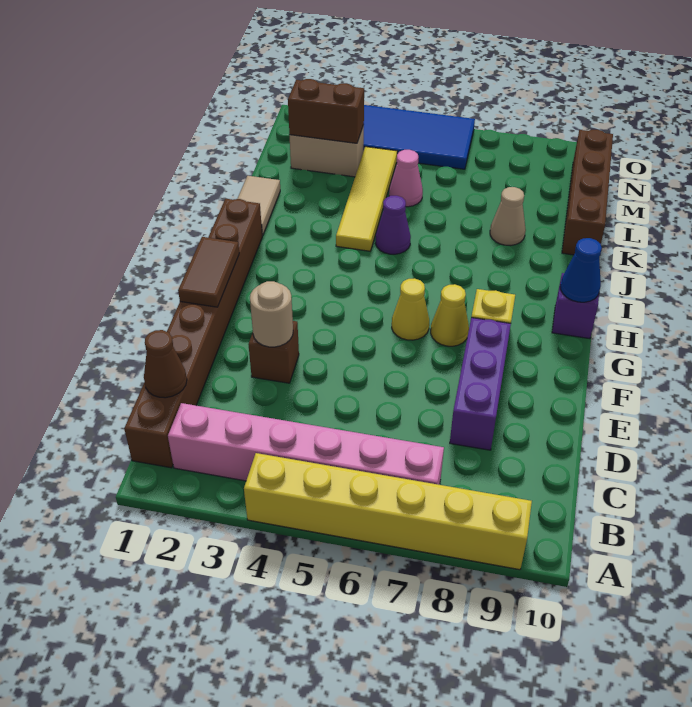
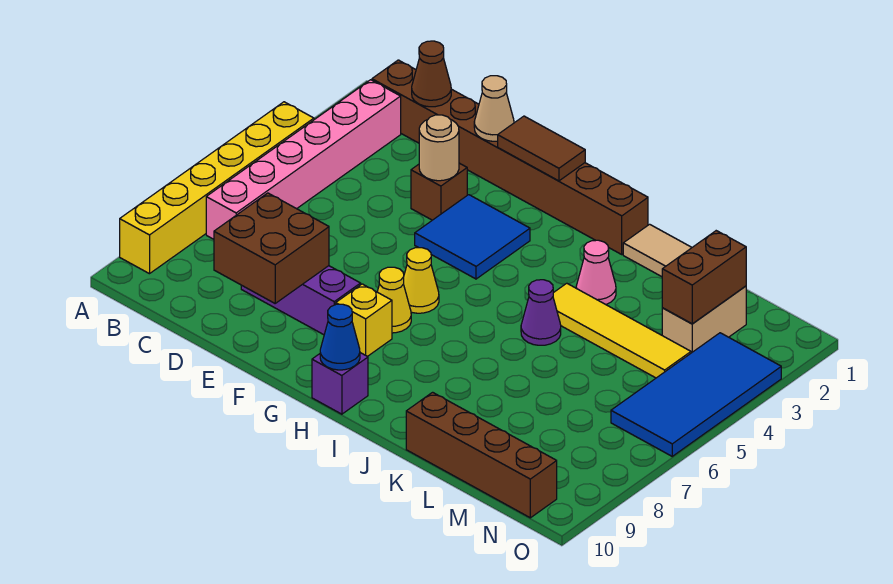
none -> brown brick D8:E9 level 2
none -> blue tile F3:G4 level 1
tan cone K8 level 1 -> tan cone E1 level 2
pink cone L5 level 1 -> pink cone J3 level 1

